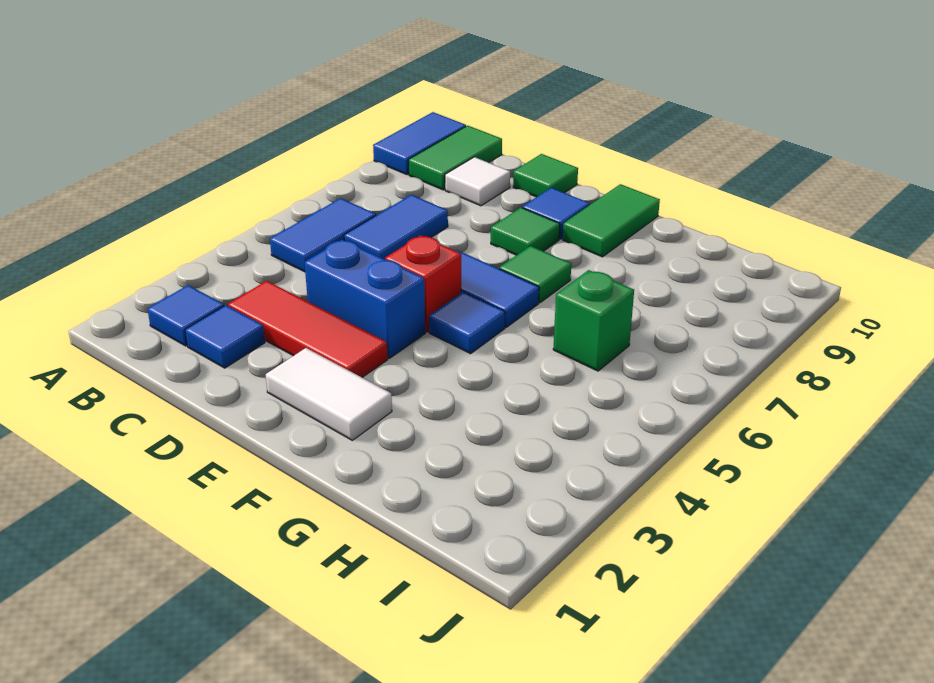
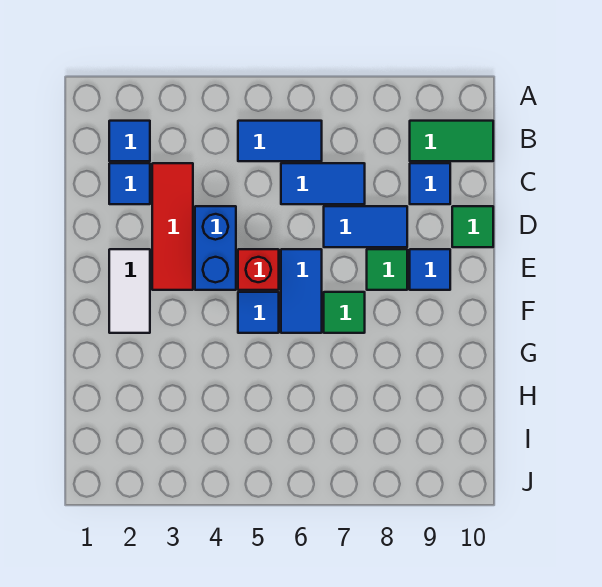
blue tile A9:A10 level 1 -> blue tile D7:D8 level 1
white tile C9 level 1 -> blue tile C9 level 1
green tile F9:F10 level 1 -> none
green brick H6 level 1 -> none

